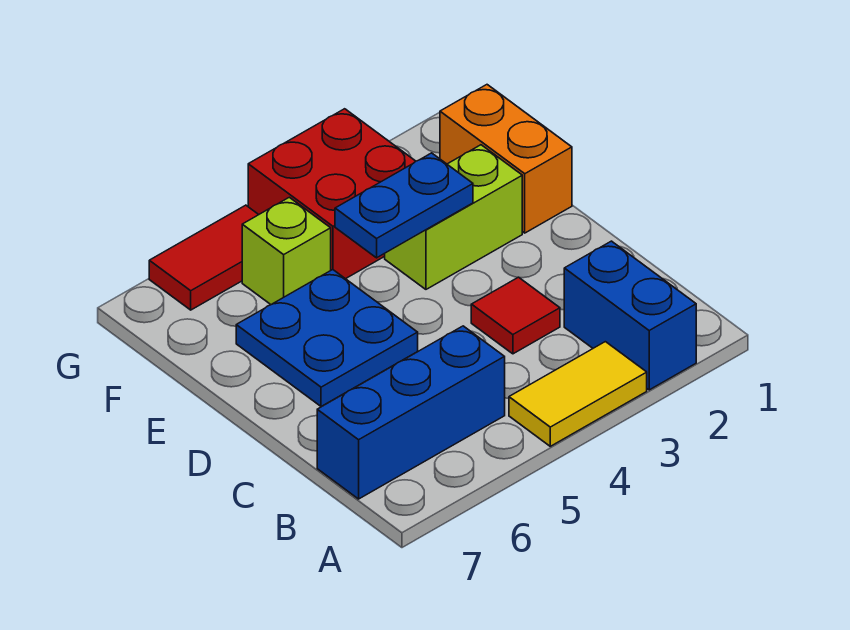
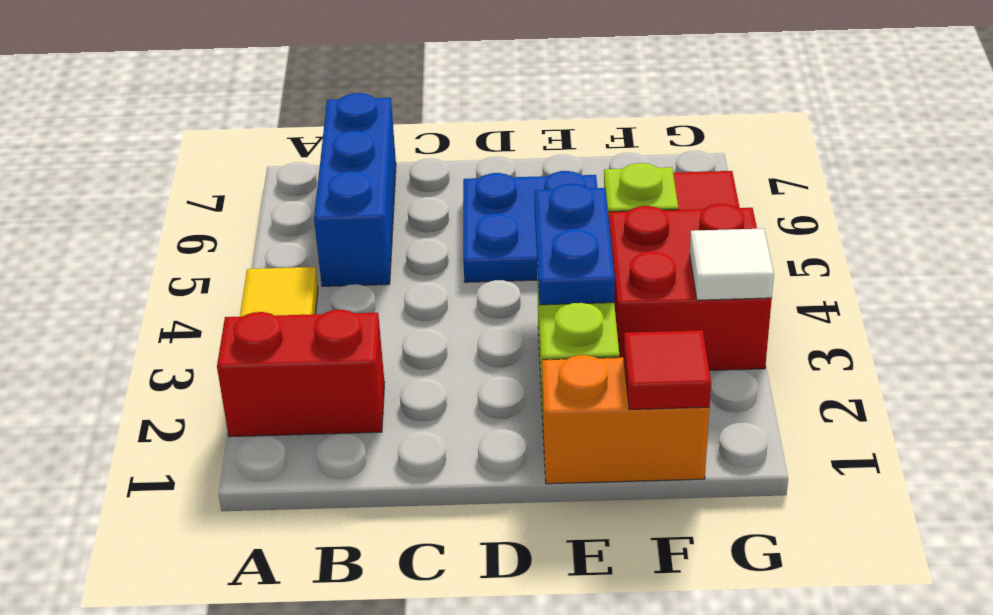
blue brick A2:B2 level 1 -> red brick A2:B2 level 1
red tile C3 level 1 -> red tile F1 level 2
none -> white tile G3 level 2

